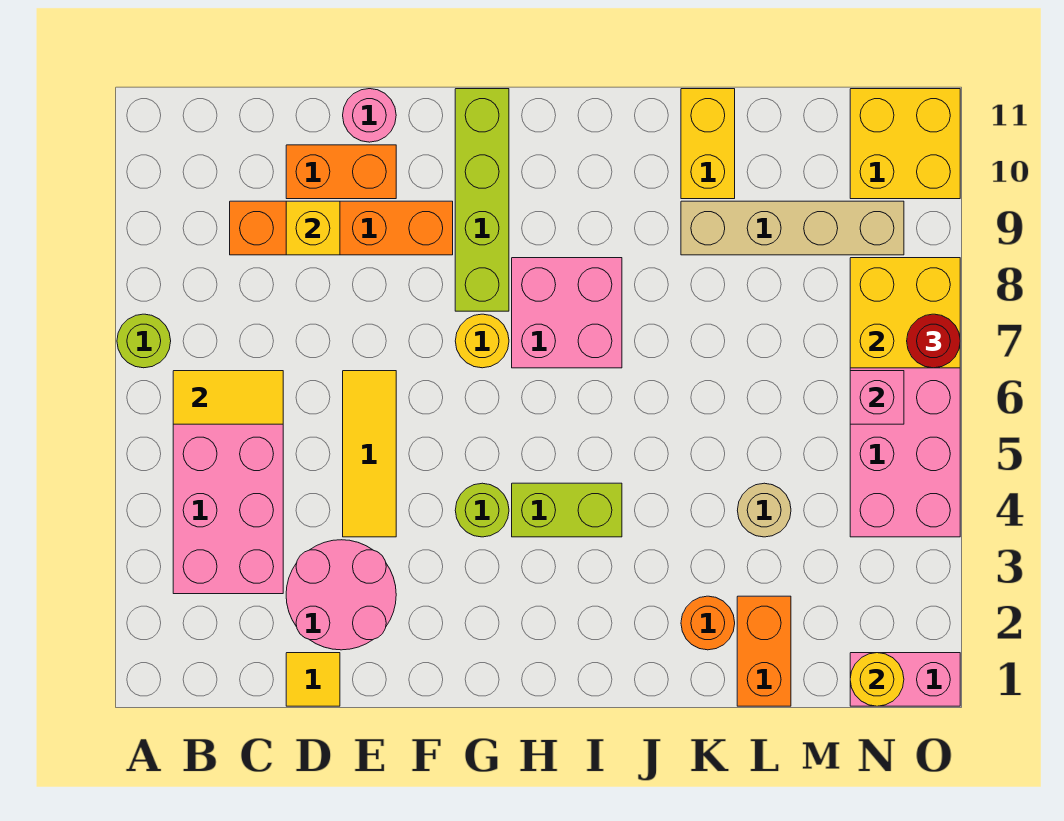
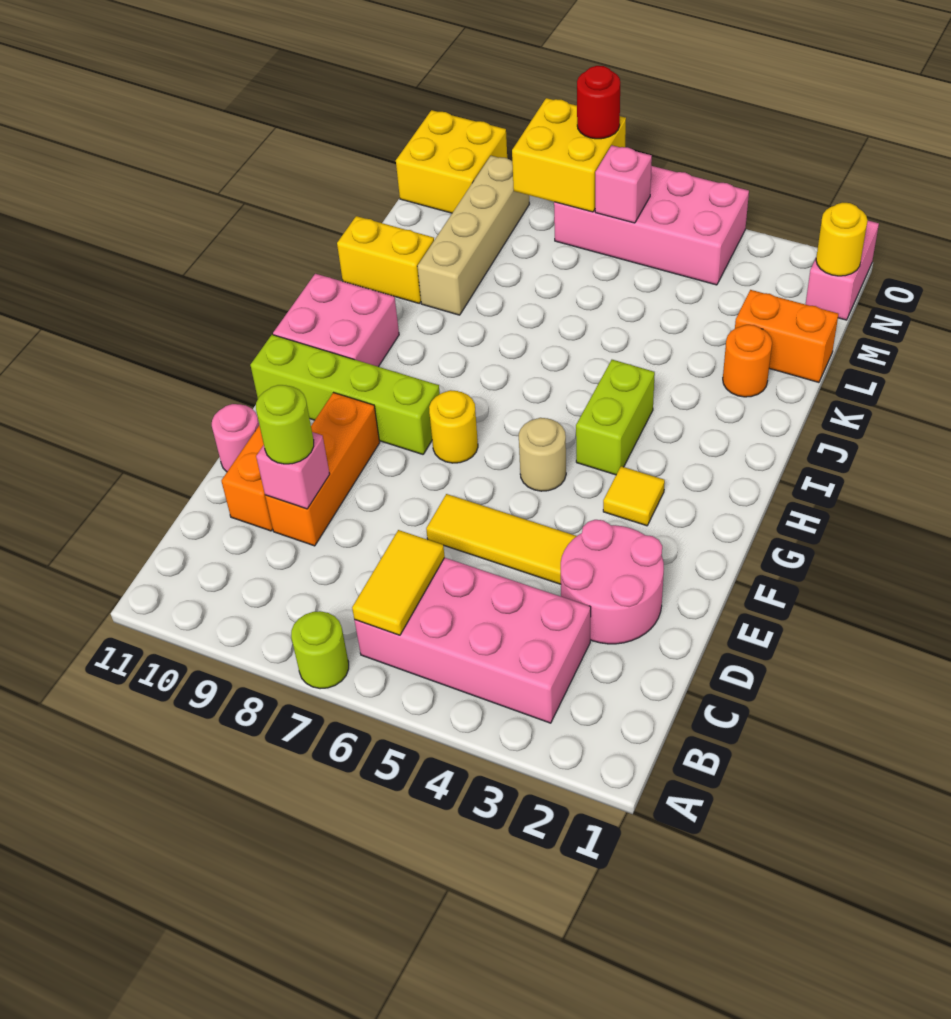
orange brick C9:F9 level 1 -> orange brick D9:F9 level 1
yellow tile D1 level 1 -> yellow tile G3 level 1
yellow brick D9 level 2 -> pink brick D9 level 2
lime round brick G4 level 1 -> lime round brick D9 level 3
pink brick H7:I8 level 1 -> pink brick H10:I11 level 1
tan round brick L4 level 1 -> tan round brick G5 level 1

